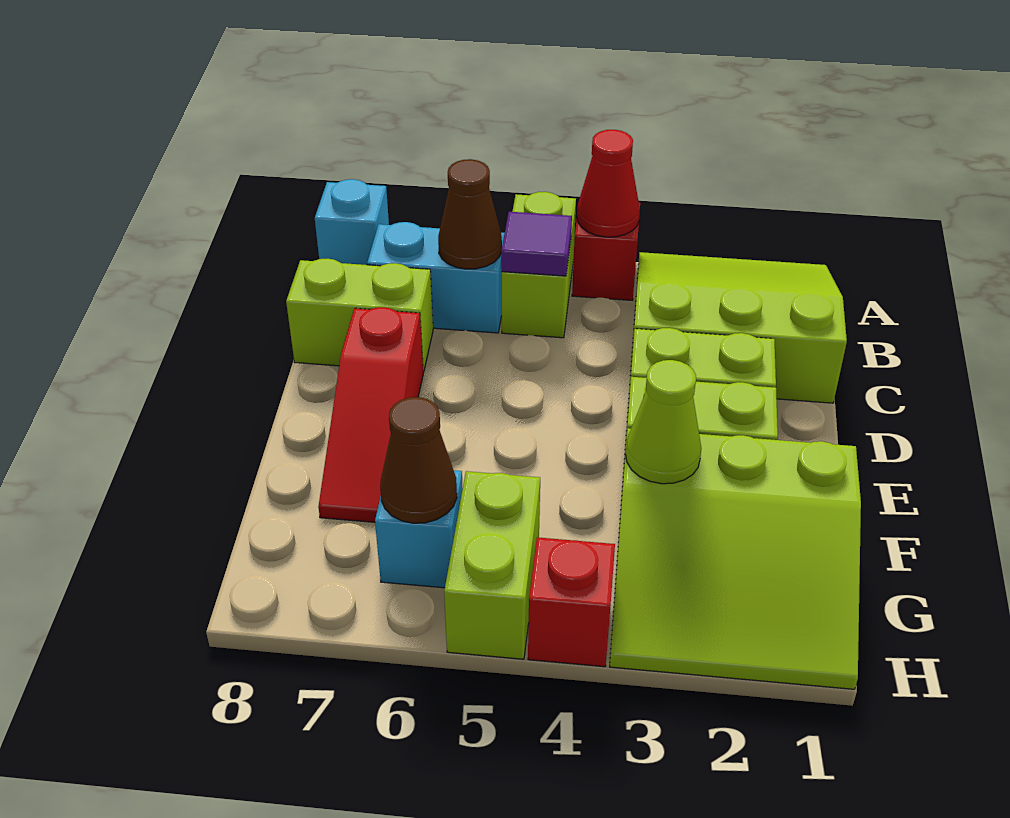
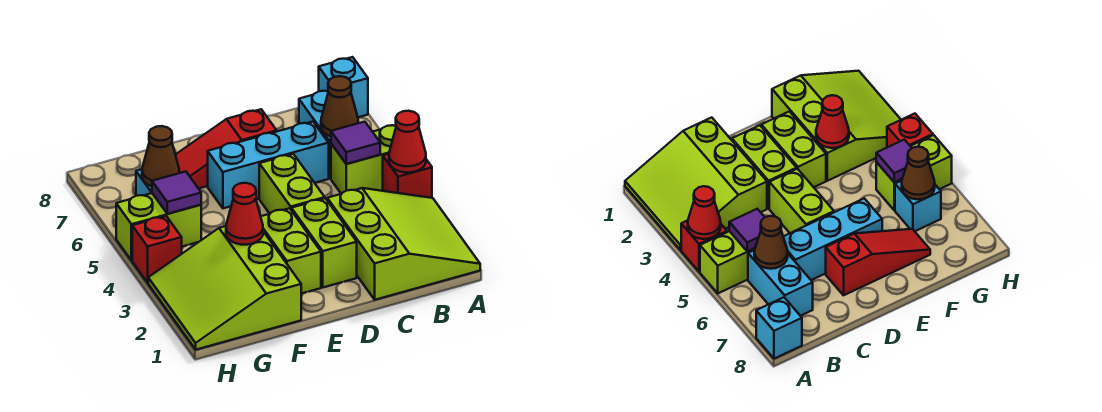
none -> cyan brick C6:E6 level 1
lime brick C7:C8 level 1 -> lime brick D4:D5 level 1
lime cone F3 level 2 -> red cone F3 level 2
none -> purple tile G5 level 2

